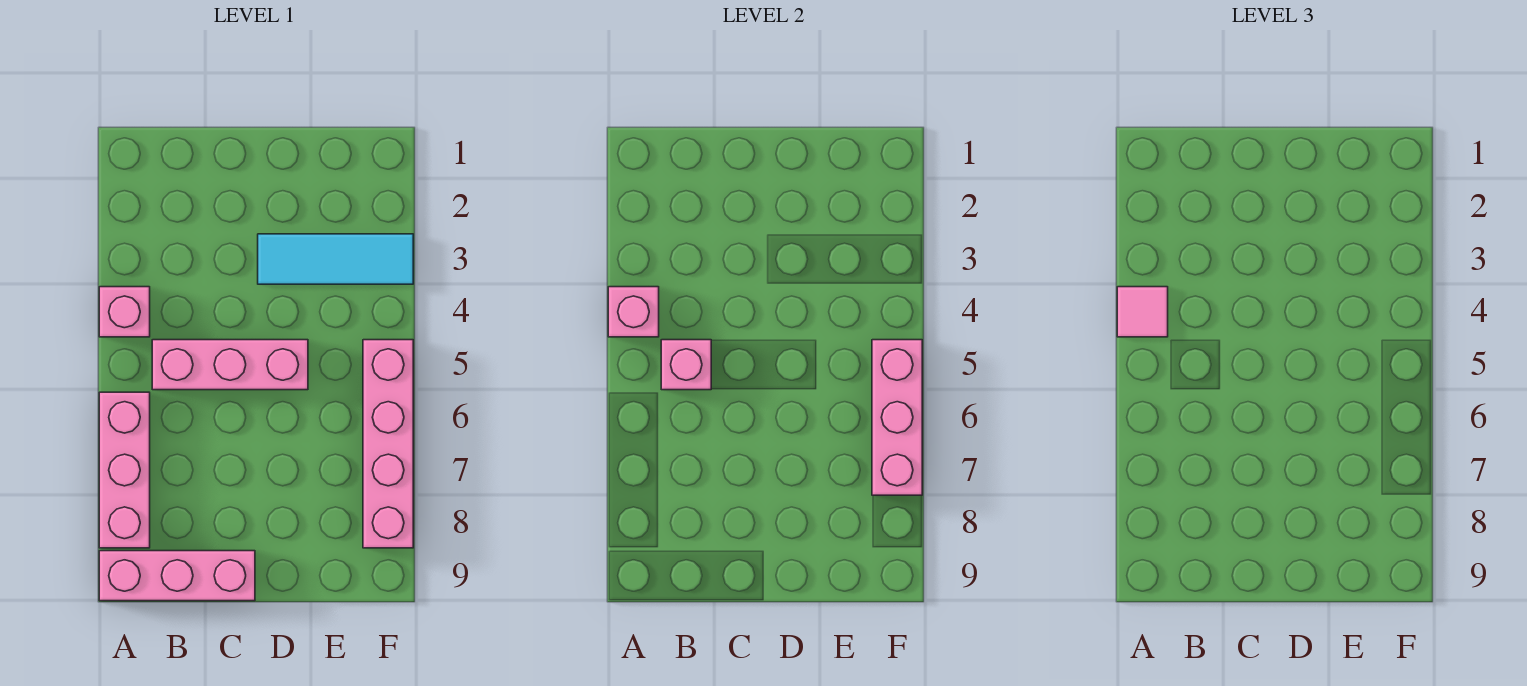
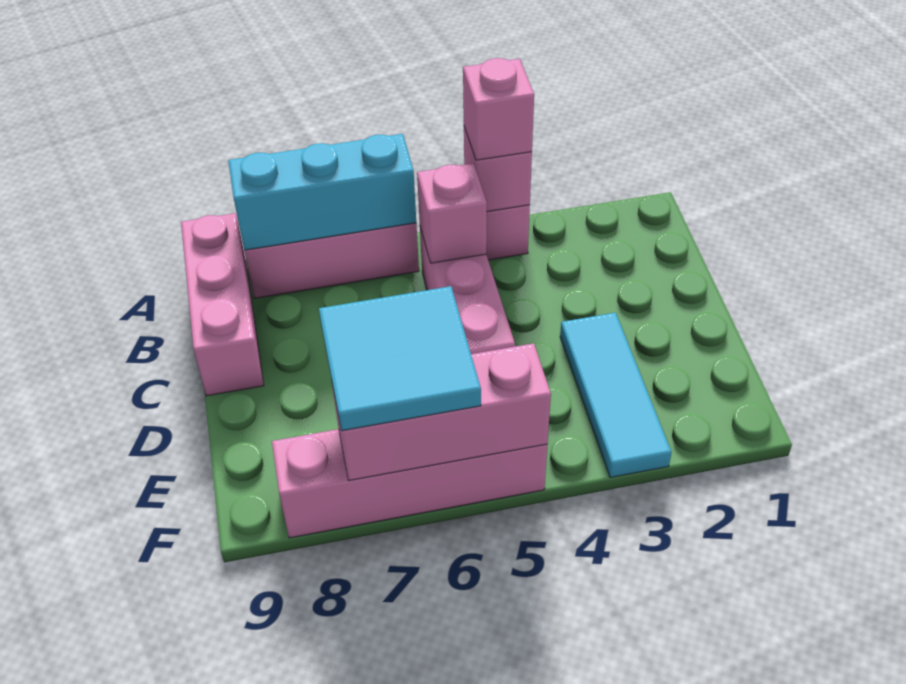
pink tile A4 level 3 -> pink brick A4 level 3
none -> cyan brick A6:A8 level 2
none -> cyan tile E6:F7 level 3

